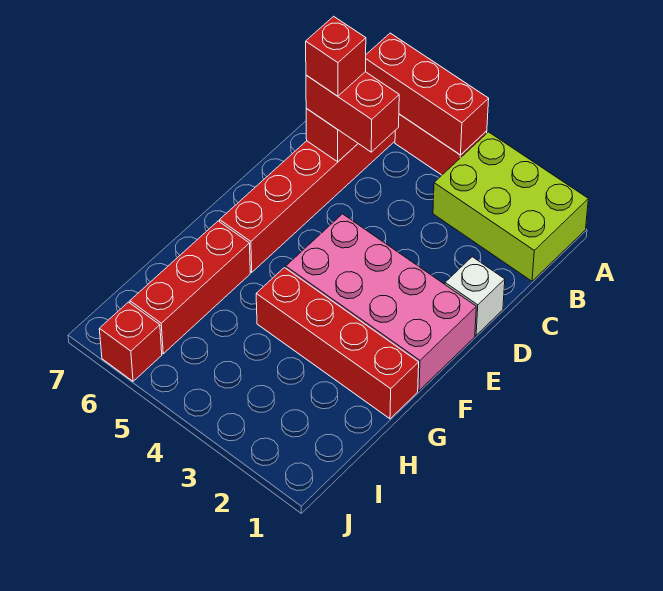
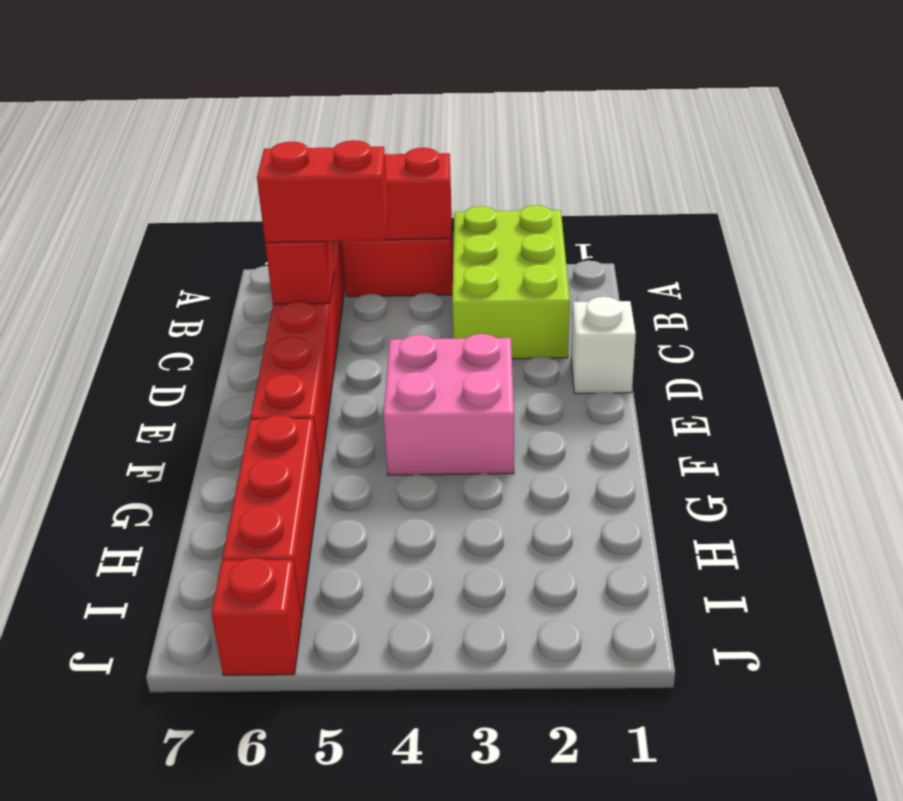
lime brick A1:B3 level 1 -> lime brick A2:C3 level 1
red brick C6 level 4 -> none
pink brick E1:F4 level 1 -> pink brick E3:F4 level 1
red brick G1:G4 level 1 -> none

